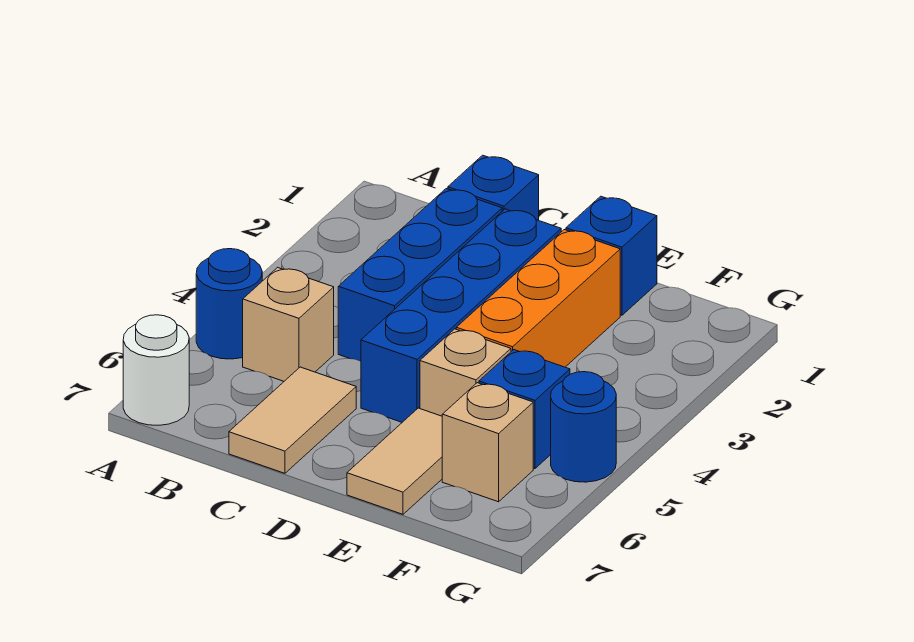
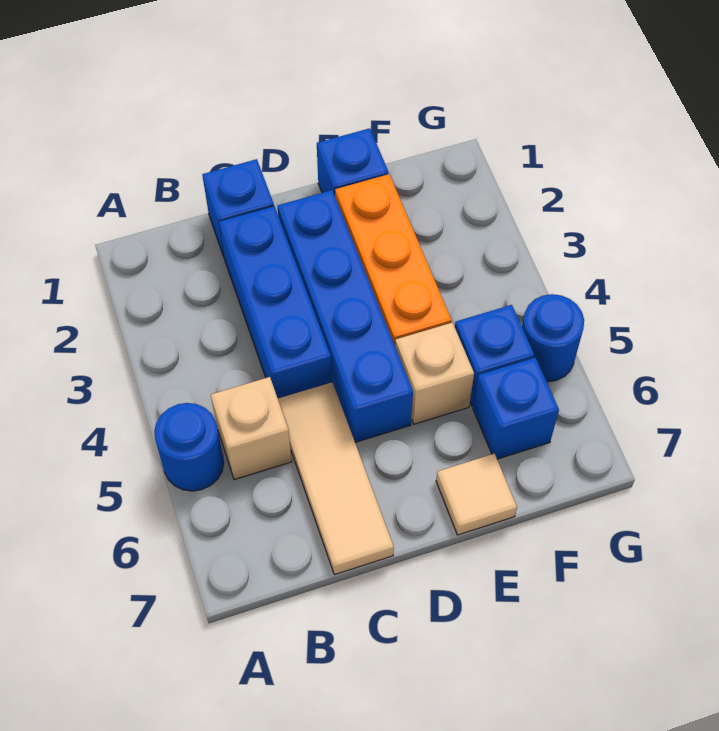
white round brick A7 level 1 -> none
tan tile C6:C7 level 1 -> tan tile C5:C7 level 1
tan tile E6:E7 level 1 -> tan tile E7 level 1
tan brick F6 level 1 -> blue brick F6 level 1

